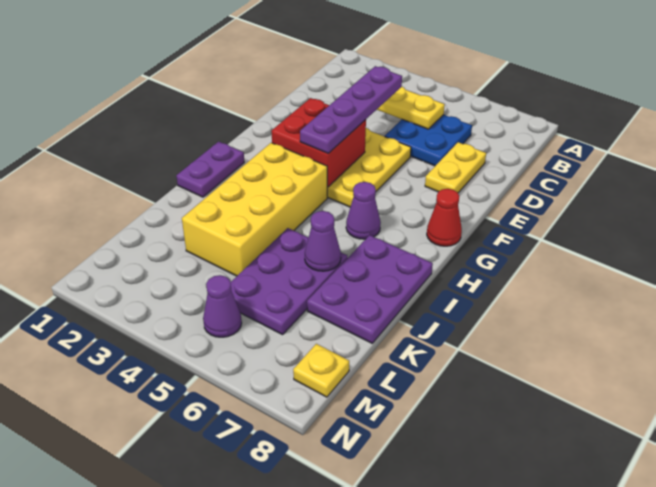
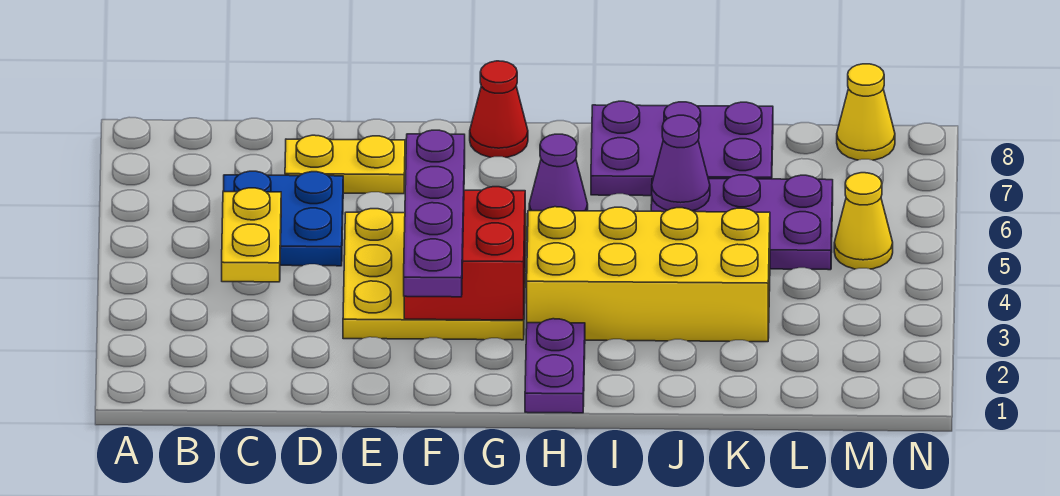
purple plate D4:G4 level 3 -> purple plate F2:F5 level 3
purple plate H1:I1 level 1 -> purple plate H1:H2 level 1
purple cone M5 level 1 -> yellow cone M5 level 1
yellow plate M8 level 1 -> yellow cone M8 level 1

